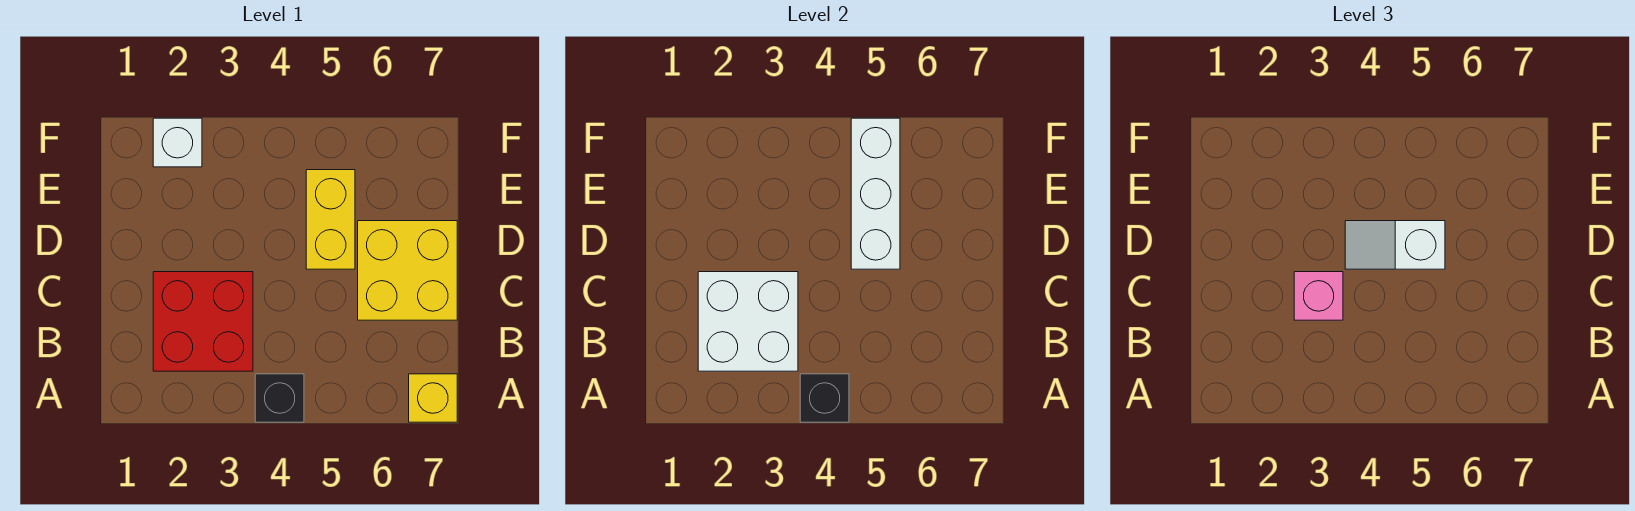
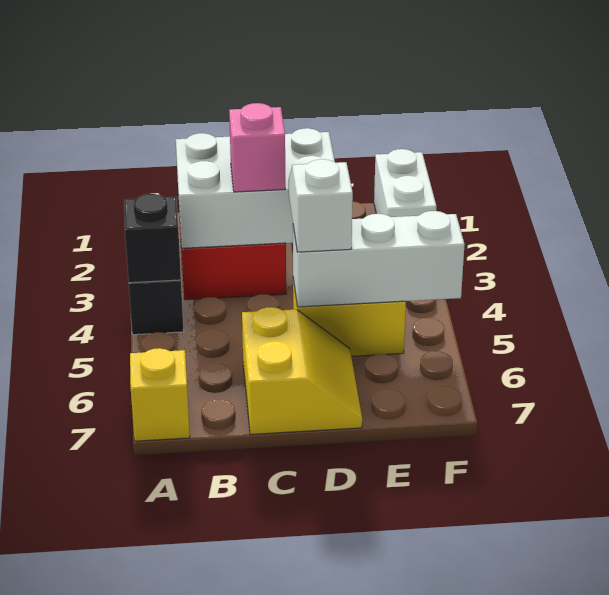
white brick B2:C3 level 2 -> white brick B2:D3 level 2
yellow brick C6:D7 level 1 -> yellow slope C6:D7 level 1 top C
white brick F2 level 1 -> white brick F1:F2 level 1

